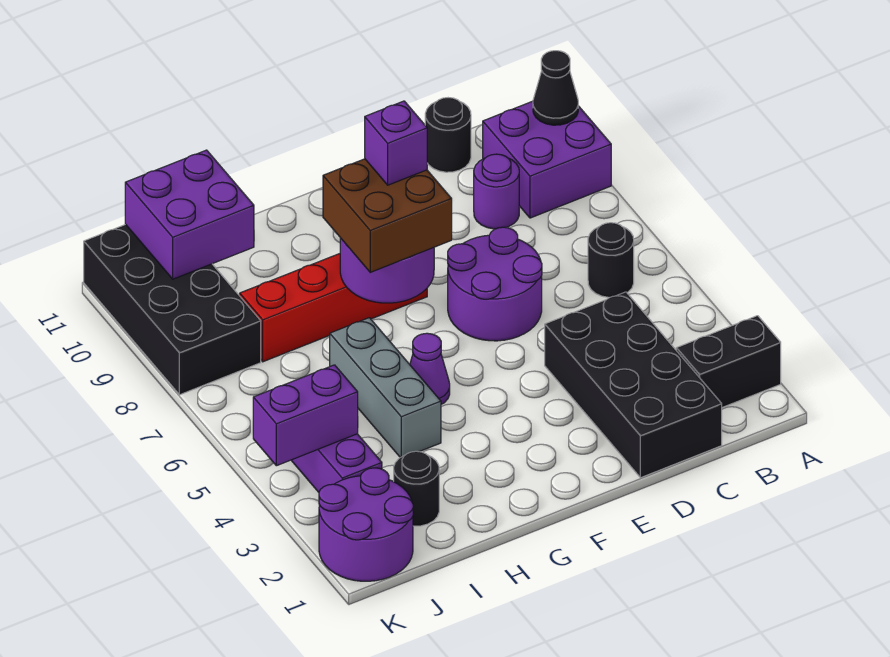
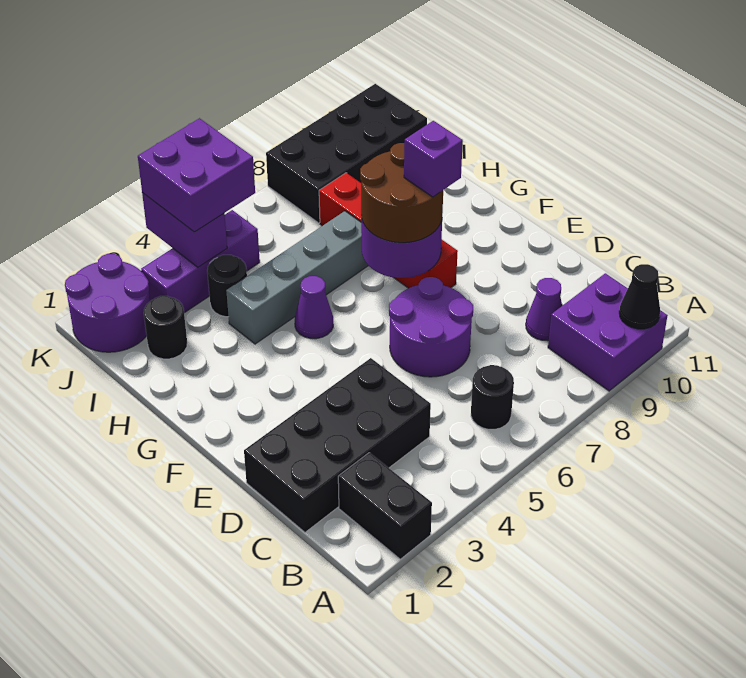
purple round brick C9 level 1 -> purple cone C9 level 1
black round brick C11 level 1 -> black round brick I4 level 1
brown brick F7:G8 level 3 -> brown round brick F7:G8 level 3
grey brick H4:H6 level 1 -> grey brick H4:H7 level 1
purple brick I10:J11 level 2 -> purple brick J4:K5 level 3

